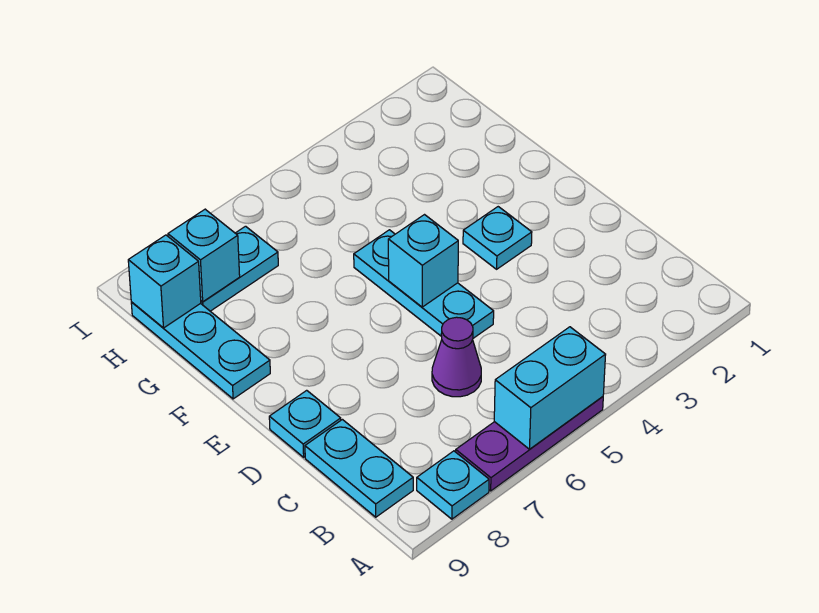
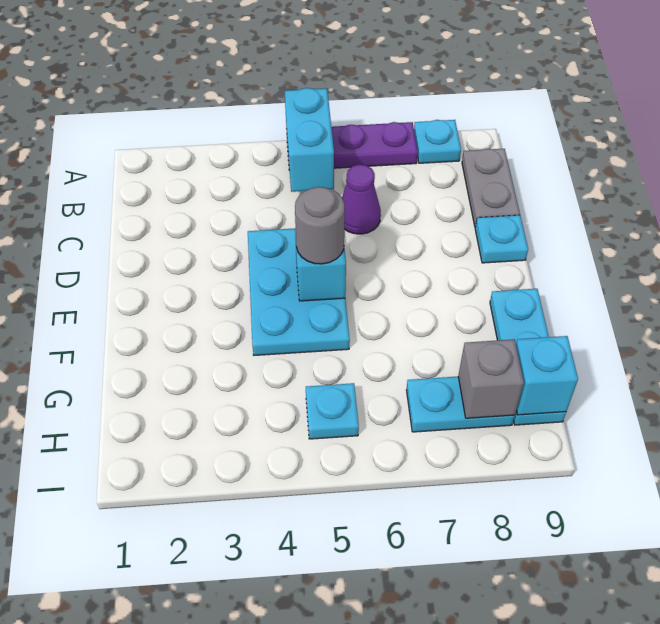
cyan brick A5:A6 level 2 -> cyan brick A5:B5 level 2
cyan plate B9:C9 level 1 -> grey plate B9:C9 level 1
cyan plate D5:F5 level 1 -> cyan plate D4:F5 level 1
cyan plate E3 level 1 -> cyan plate H5 level 1
none -> grey round brick E5 level 3
cyan brick H8 level 2 -> grey brick H8 level 2

